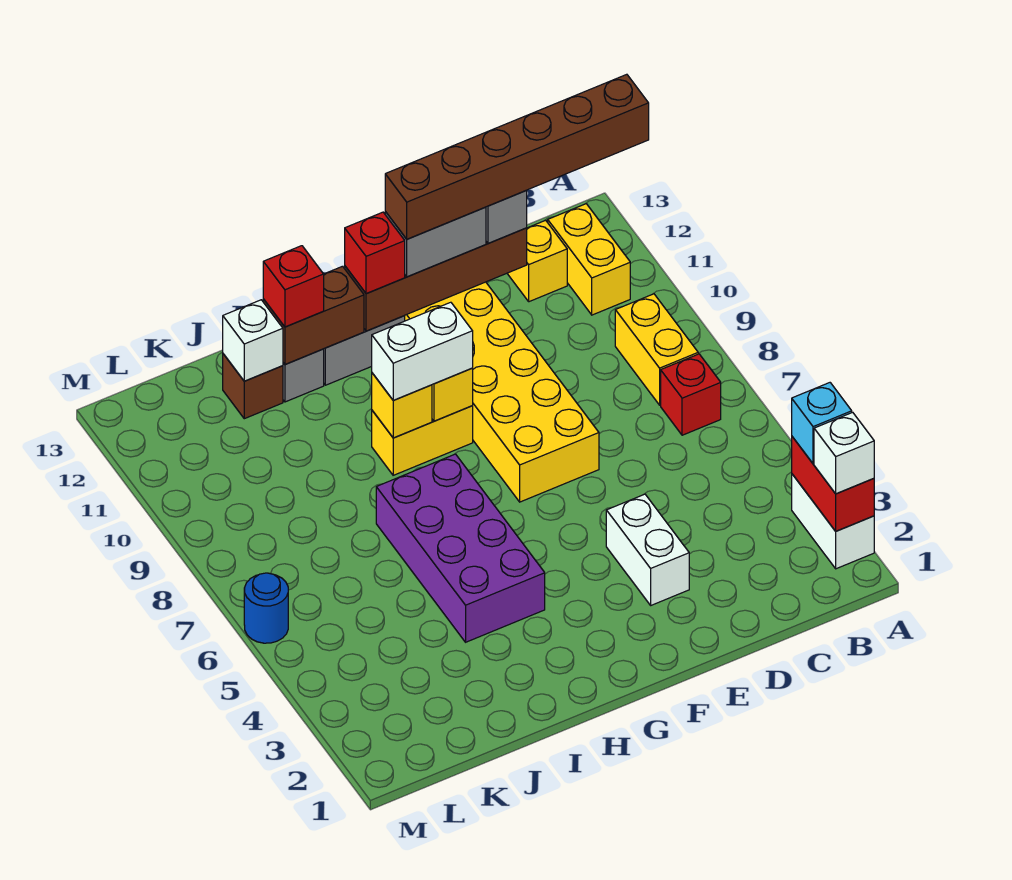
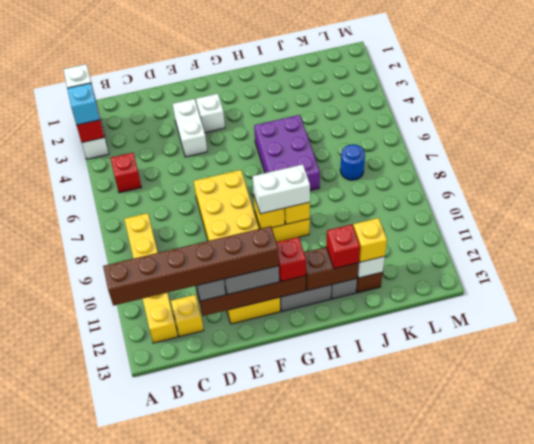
red brick B7 level 1 -> red brick B5 level 1
none -> white brick F3 level 1
purple brick H4:I7 level 1 -> purple brick H5:I7 level 1
none -> yellow brick J12 level 3
blue round brick M6 level 1 -> blue round brick K7 level 1

